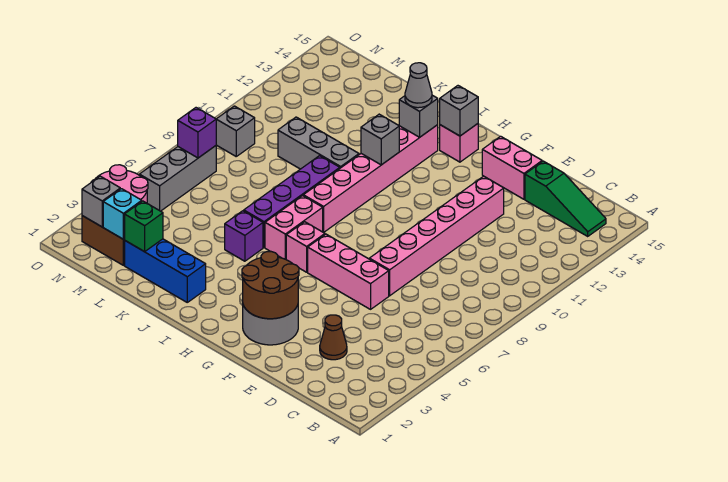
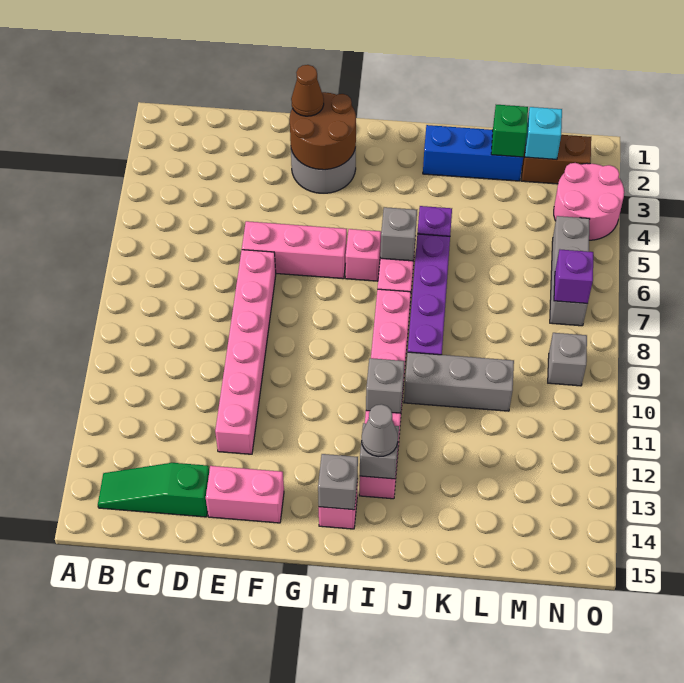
brown cone D3 level 1 -> brown cone F2 level 3
grey brick N2 level 2 -> grey brick I6 level 2

